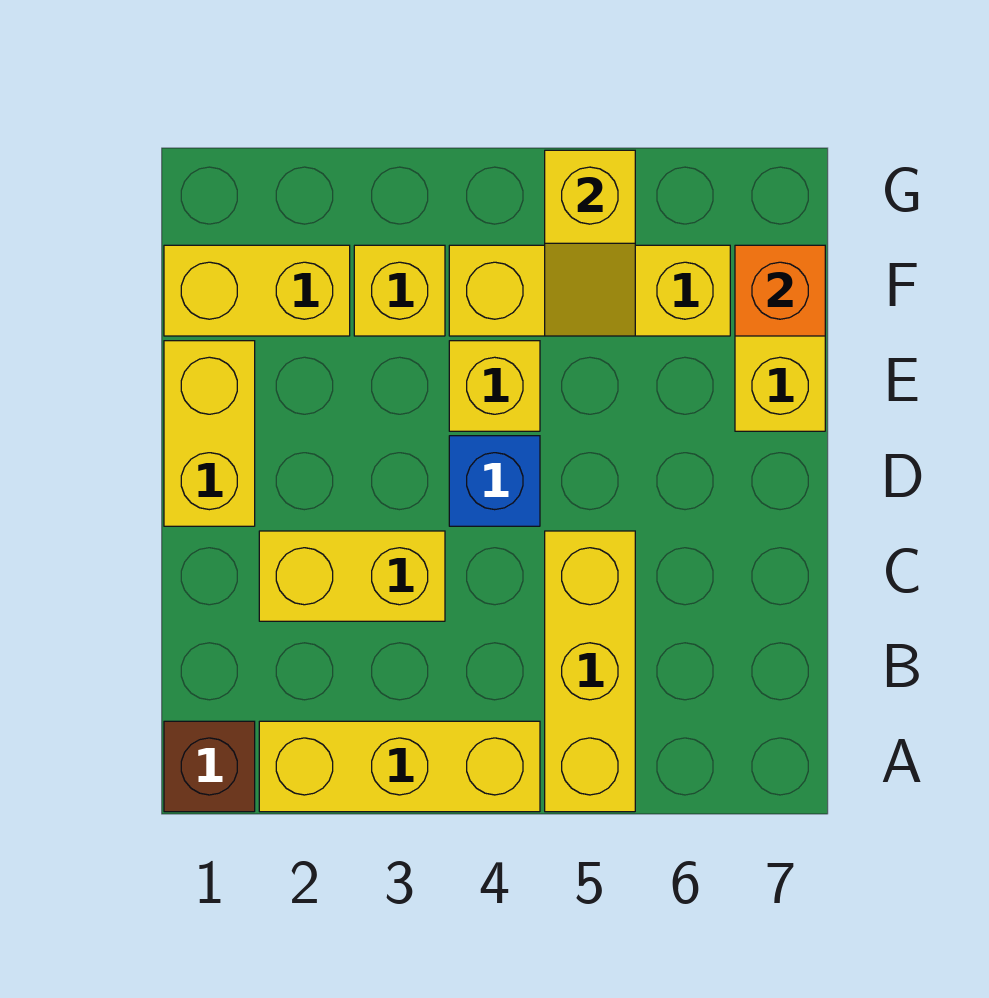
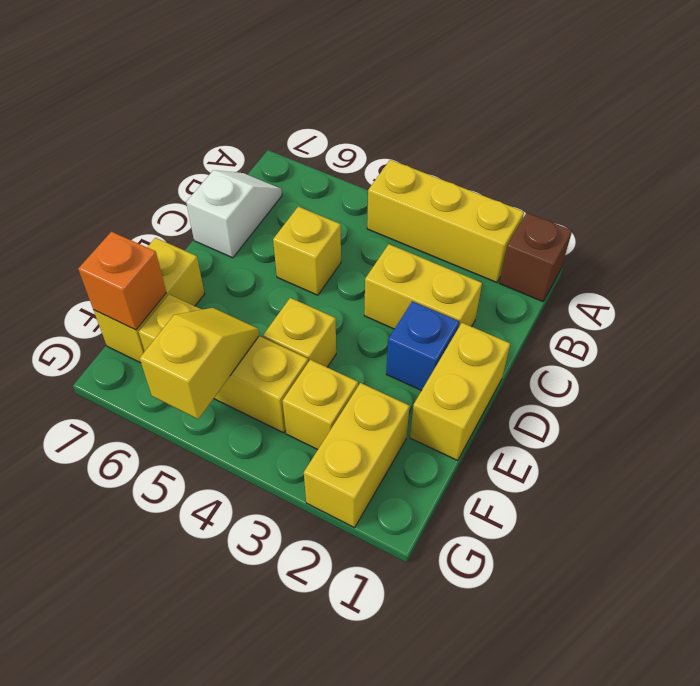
yellow brick A5:C5 level 1 -> yellow brick C5 level 1
none -> white slope B7:C7 level 1 top C
blue brick D4 level 1 -> blue brick D2 level 1
yellow brick F1:F2 level 1 -> yellow brick F2:G2 level 1

